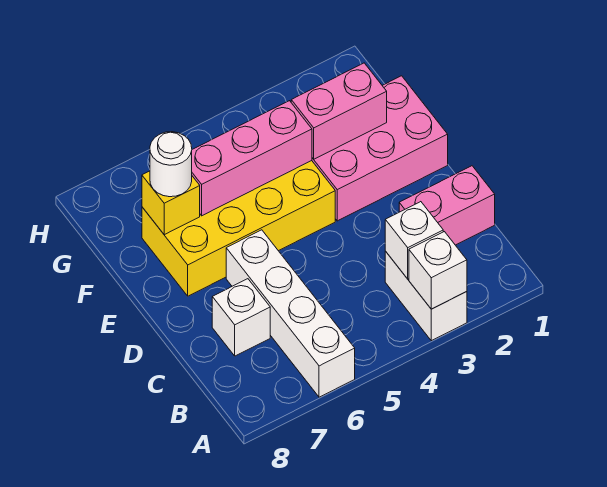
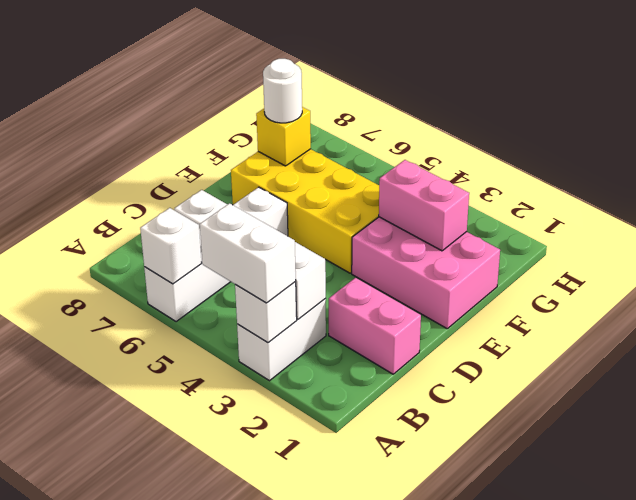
none -> white brick A3:A4 level 3
none -> white brick A6 level 2
pink brick F4:F6 level 2 -> none

